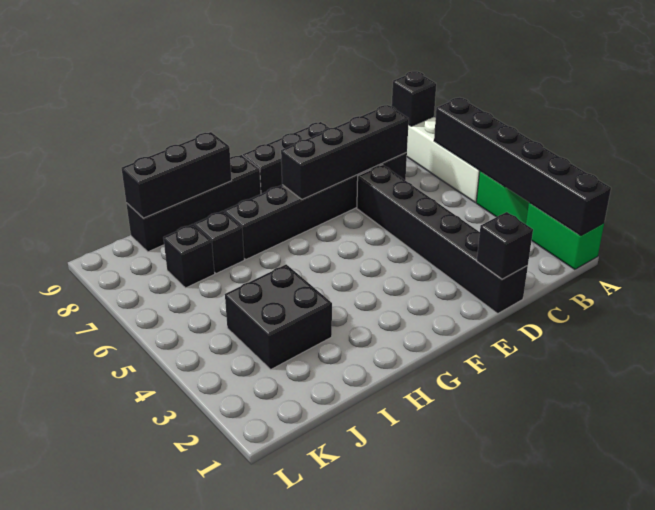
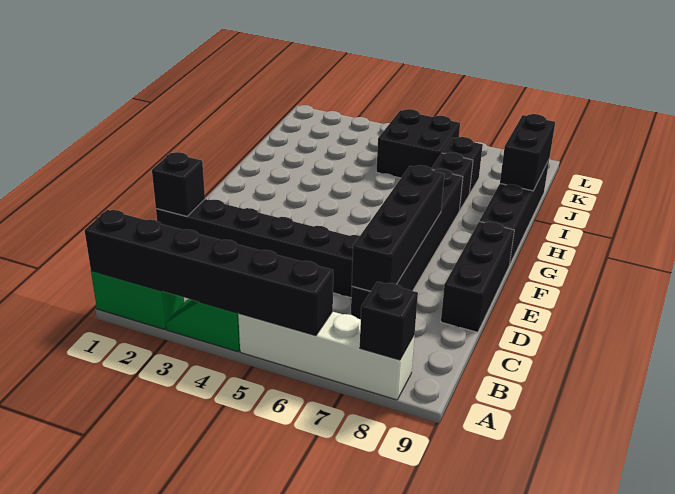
black brick H9:J9 level 2 -> black brick I9:J9 level 2
black brick I3:J4 level 1 -> black brick J5:K6 level 1

